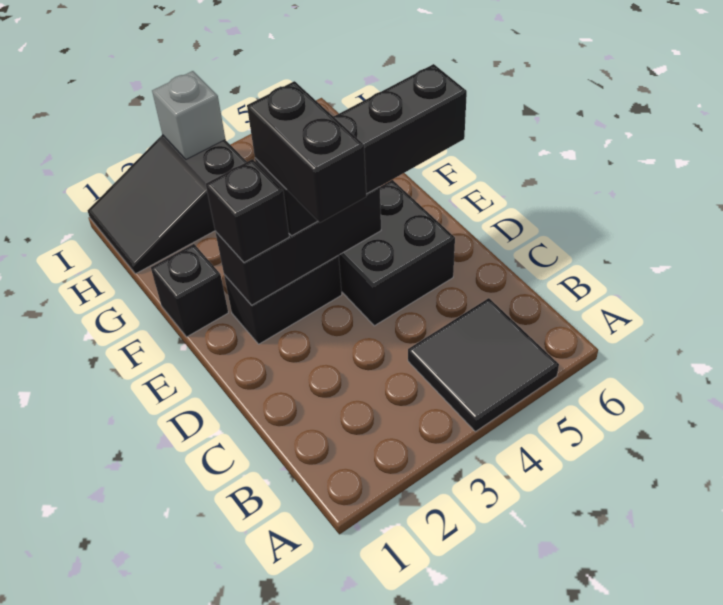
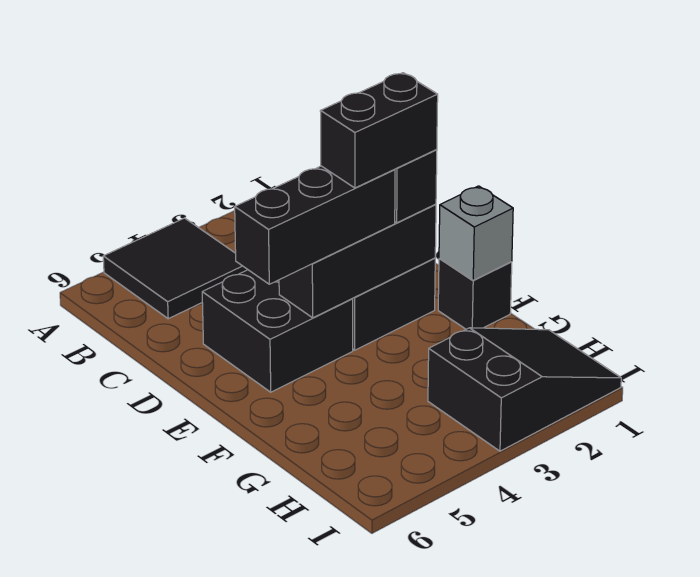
black brick D3:E3 level 4 -> black brick E2:E3 level 4
black brick E3:E6 level 3 -> black brick E3:E5 level 3
grey brick I3 level 2 -> grey brick F1 level 2

